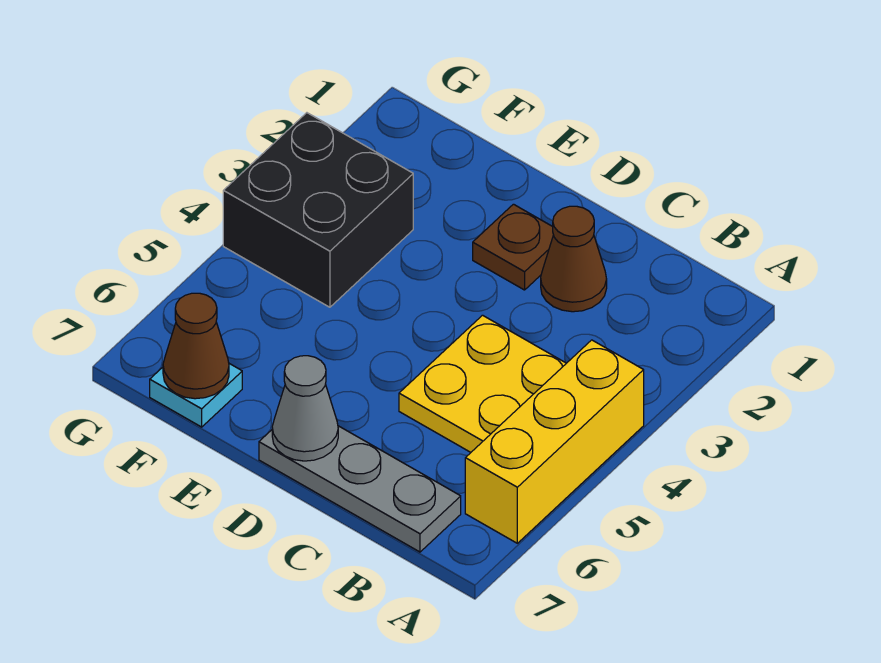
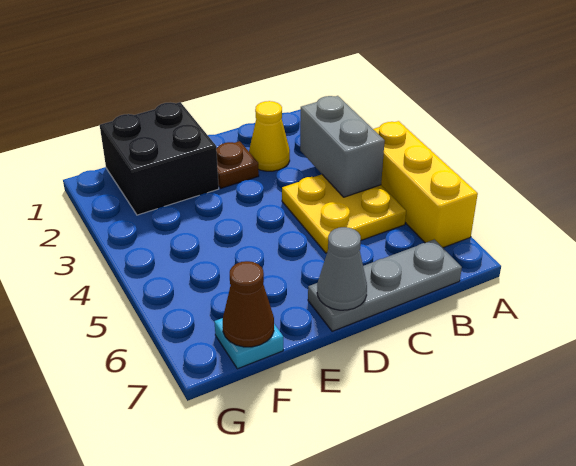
none -> grey brick B3:B4 level 2
brown cone C2 level 1 -> yellow cone C2 level 1
black brick F3:G4 level 1 -> black brick E1:F2 level 1

